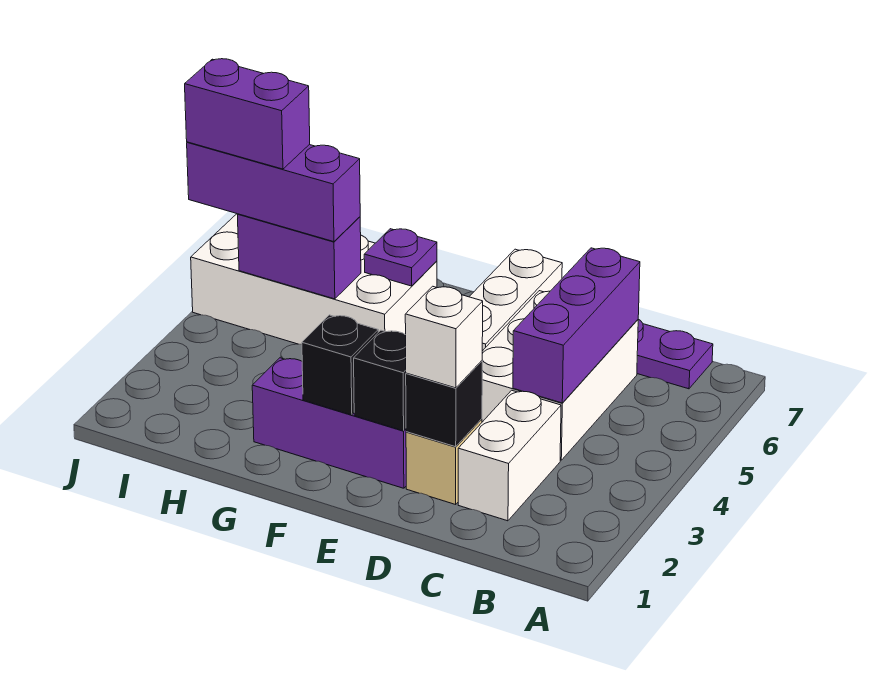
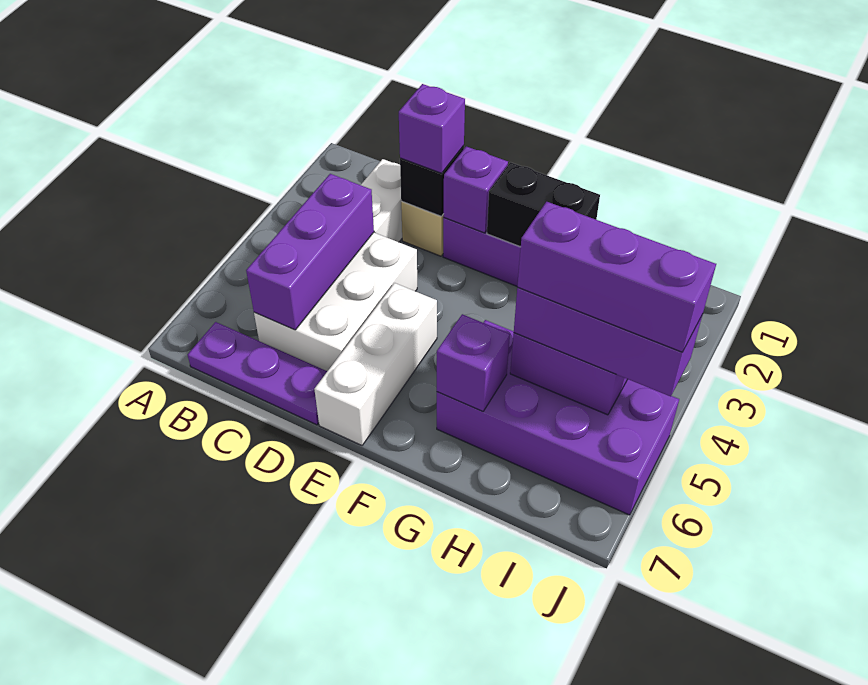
white brick D2 level 3 -> purple brick D2 level 3
black brick E2 level 2 -> purple brick E2 level 2
black brick F2 level 2 -> black brick F2:G2 level 2
white brick G5:J6 level 1 -> purple brick G5:J6 level 1
purple plate G6 level 2 -> purple brick G6 level 2
purple brick I5:J5 level 4 -> purple brick H5:J5 level 4

